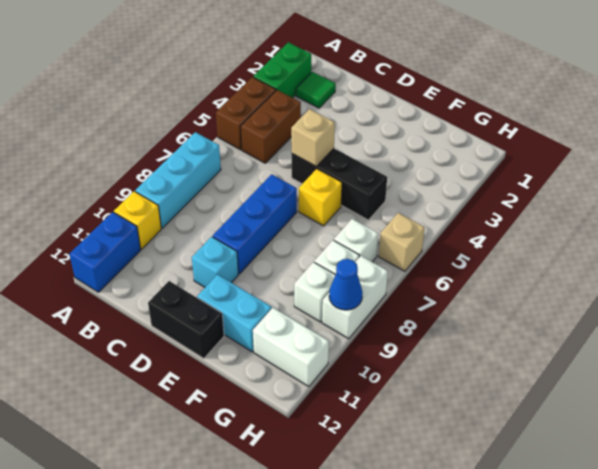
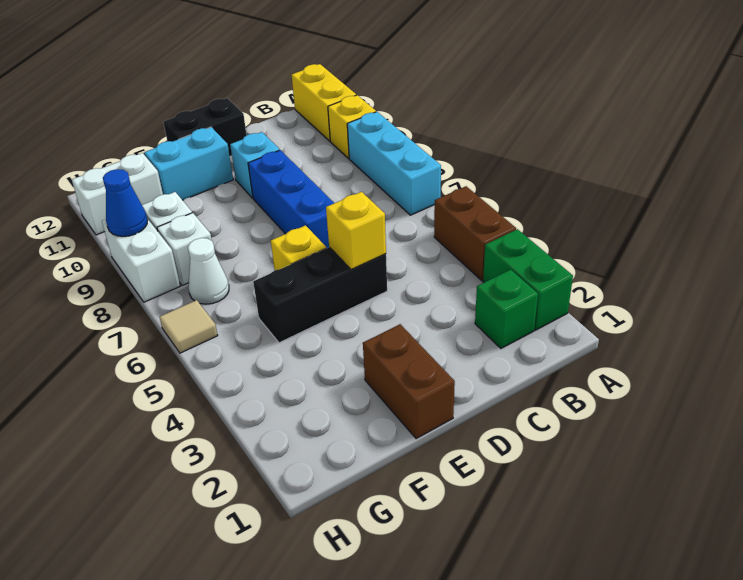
blue brick A11:A12 level 1 -> yellow brick A11:A12 level 1
green tile B2 level 1 -> green brick B2 level 1
brown brick B4:B5 level 1 -> brown brick E1:E2 level 1
tan brick D5 level 2 -> yellow brick D5 level 2
white brick G7 level 1 -> white cone G7 level 1
tan brick H6 level 1 -> tan tile H6 level 1

